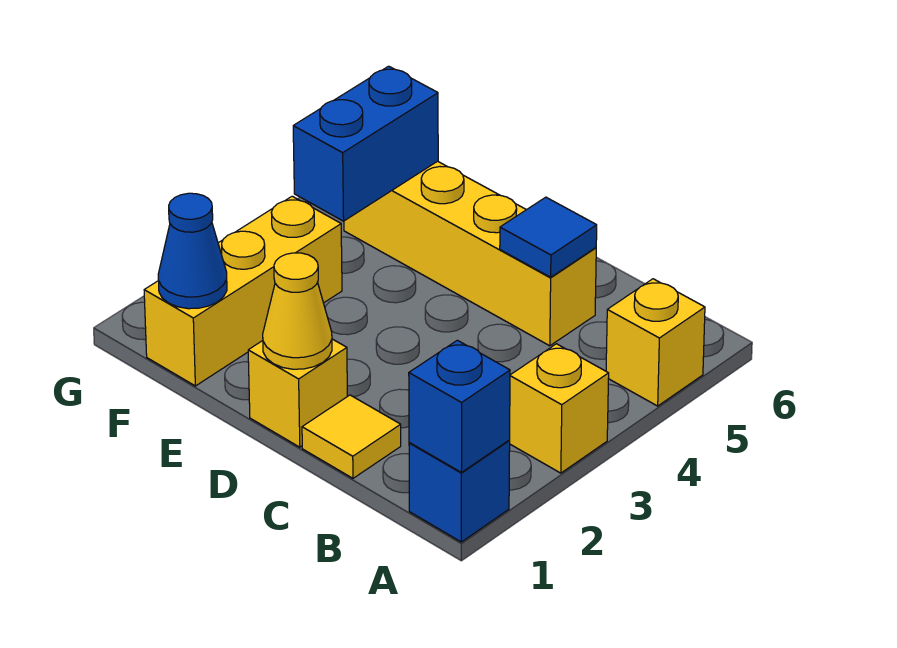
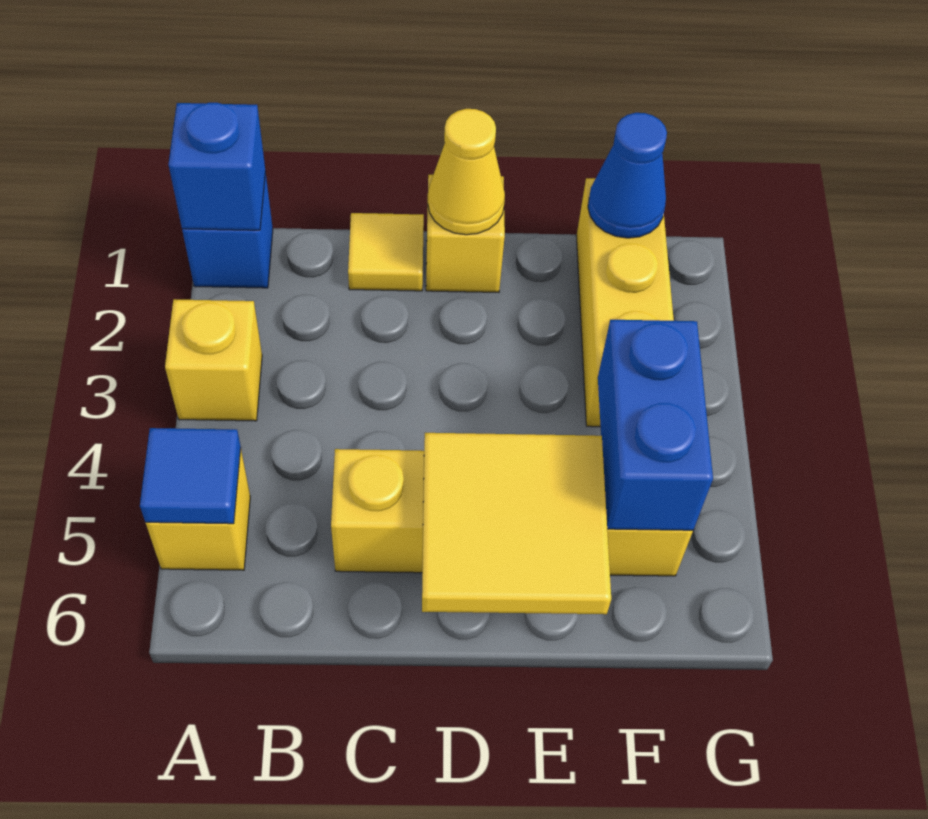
blue tile C5 level 2 -> blue tile A5 level 2
none -> yellow tile D5:E6 level 2

